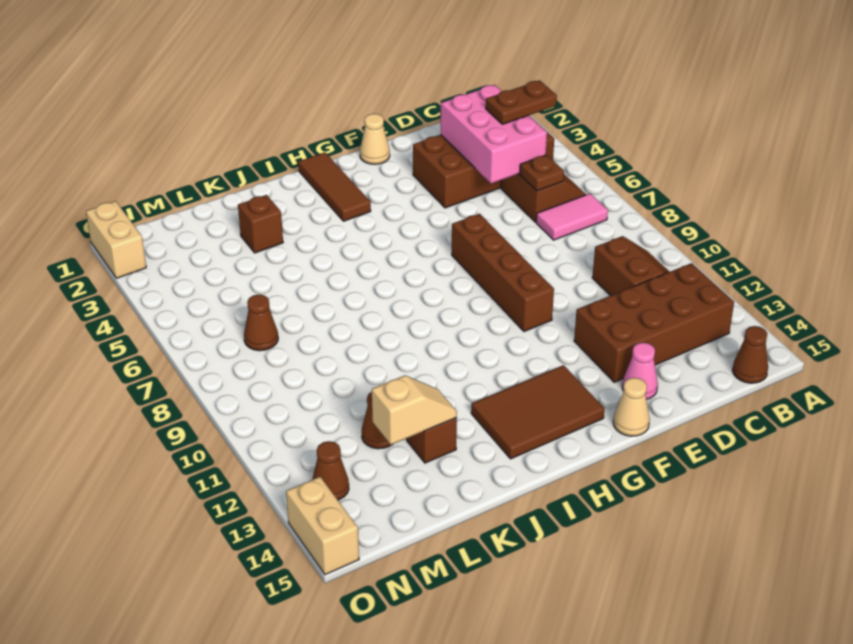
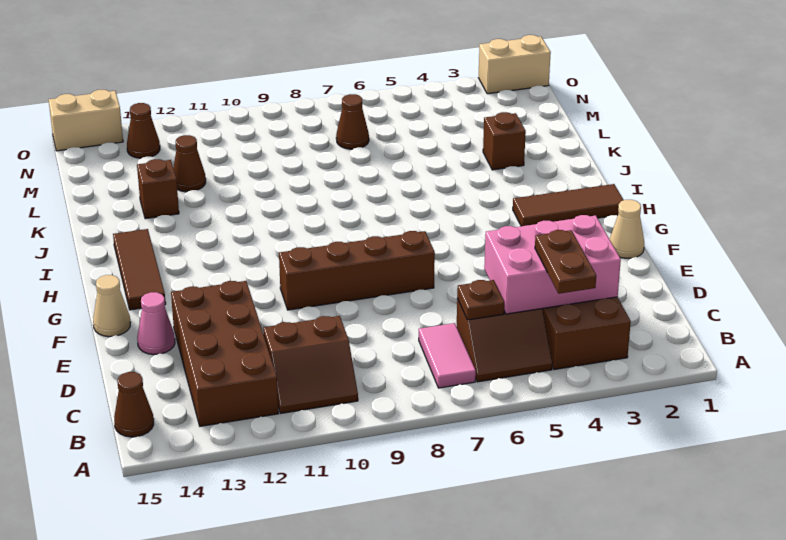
brown tile G13:I14 level 1 -> brown tile G14:I14 level 1
tan slope K13:L13 level 2 top L -> none

